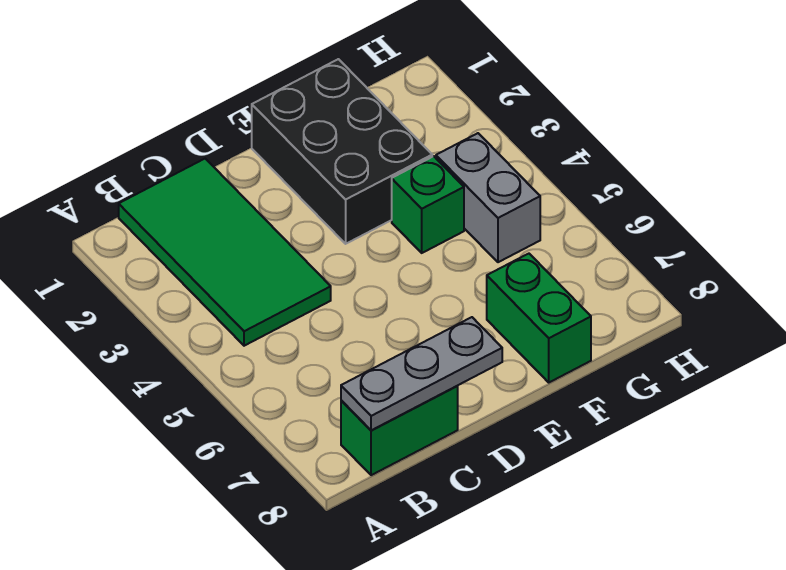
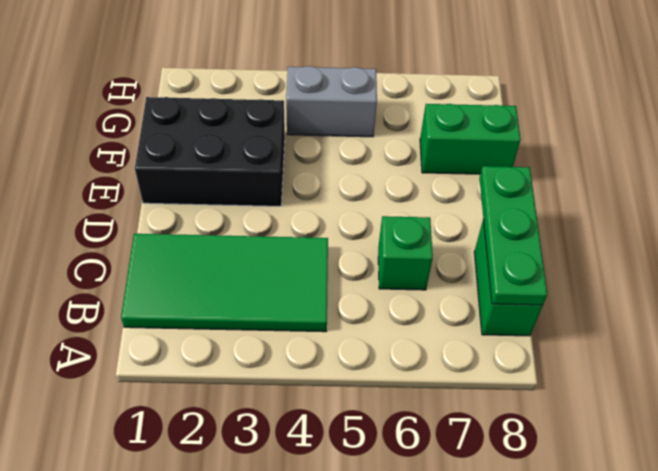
grey plate B8:D8 level 2 -> green plate B8:D8 level 2
green brick F4 level 1 -> green brick C6 level 1

